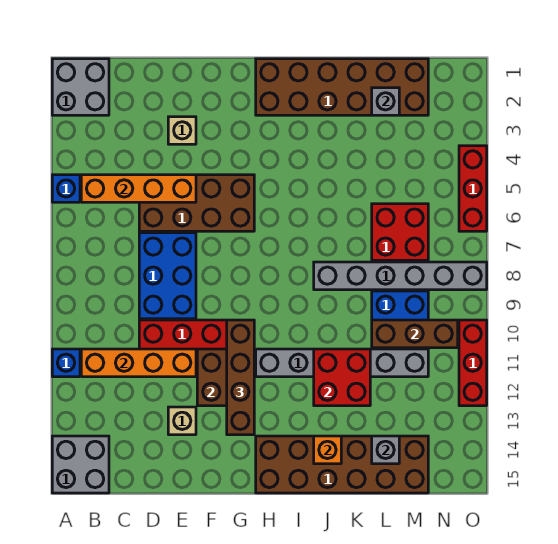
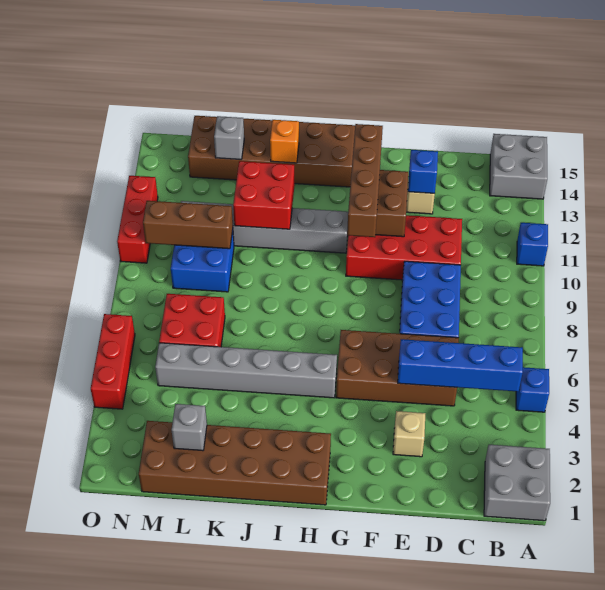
orange brick B5:E5 level 2 -> blue brick B5:E5 level 2
orange brick B11:E11 level 2 -> none
none -> blue brick E13 level 2
grey brick J8:O8 level 1 -> grey brick H5:M5 level 1

